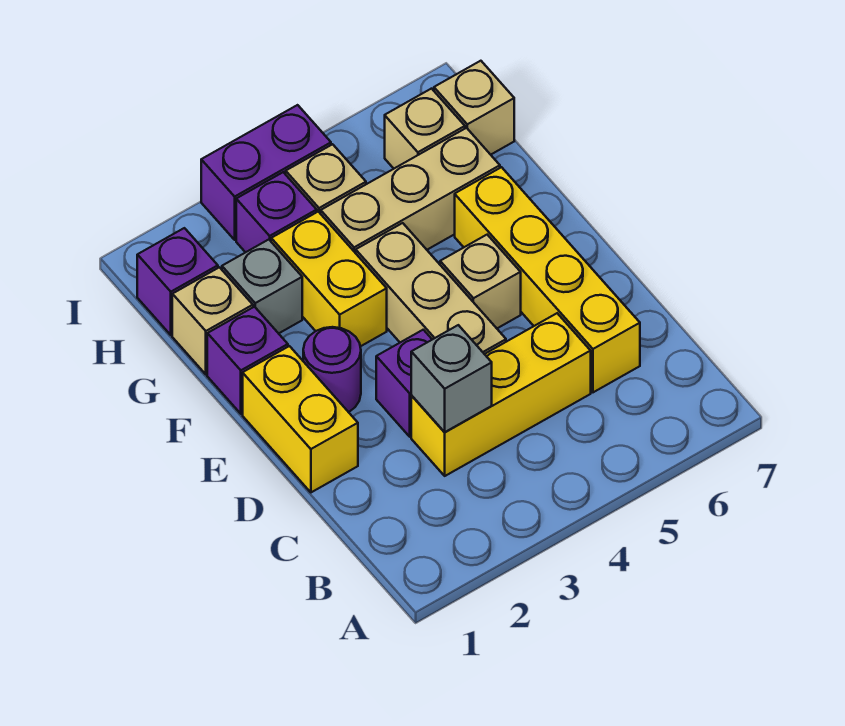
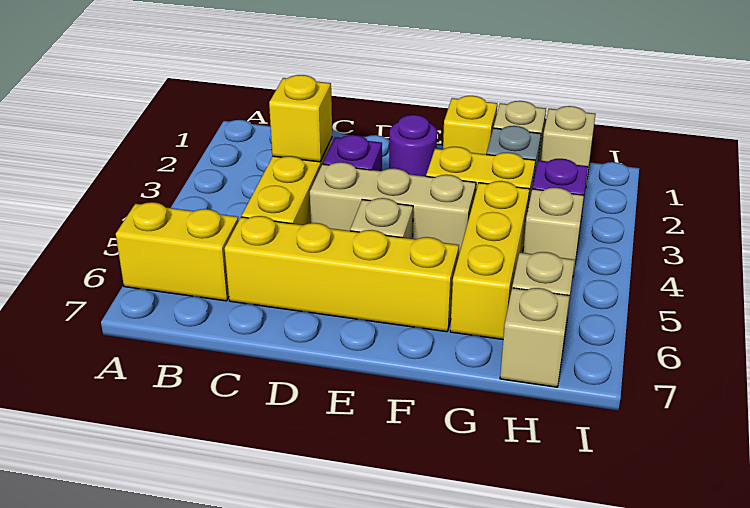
grey brick C3 level 2 -> yellow brick C3 level 2
yellow brick D1:E1 level 1 -> yellow brick A6:B6 level 1
purple brick F1 level 1 -> yellow brick F1 level 1
tan brick G4:G6 level 1 -> yellow brick G4:G6 level 1
purple brick H1 level 1 -> tan brick H1 level 1
purple brick I3:I4 level 1 -> none

